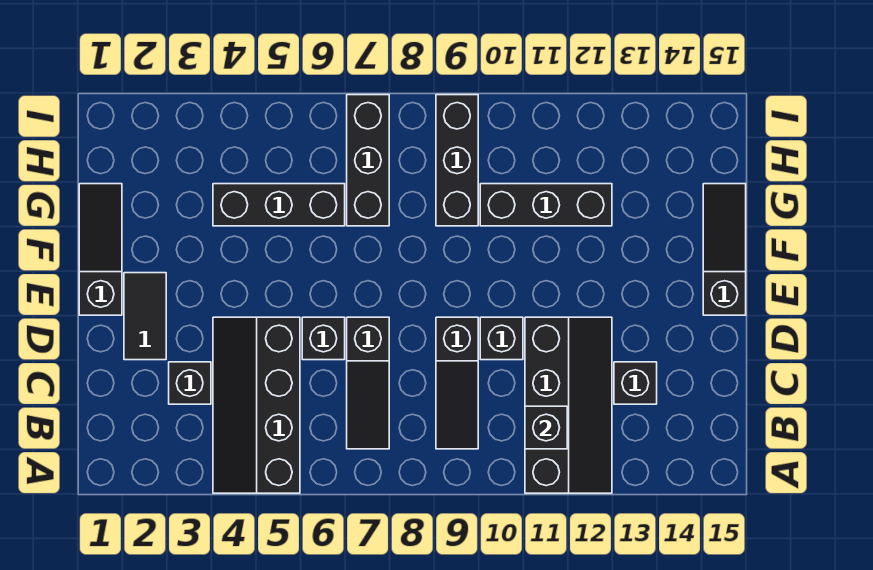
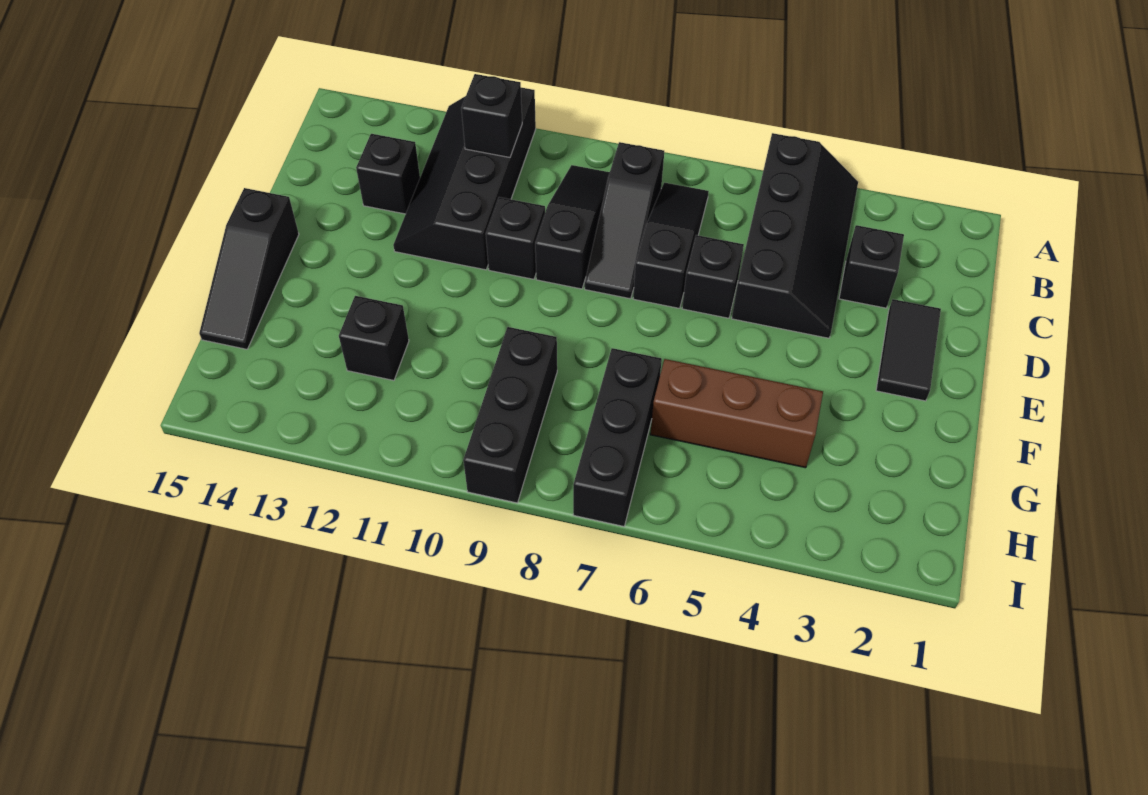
black slope E1:G1 level 1 top E -> black slope B8:D8 level 1 top B
black brick G4:G6 level 1 -> brown brick G4:G6 level 1
black brick G10:G12 level 1 -> black brick G12 level 1

